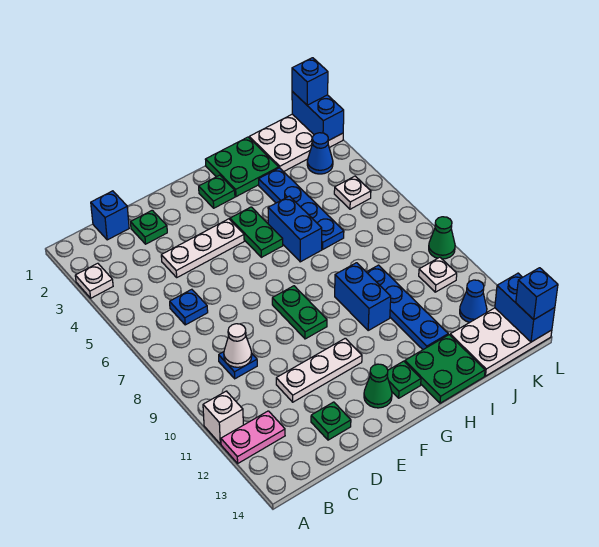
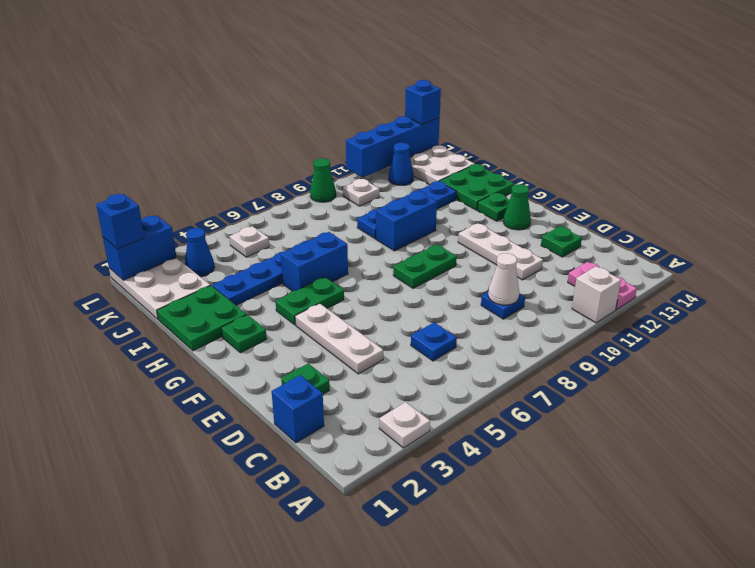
blue brick L13:L14 level 2 -> blue brick L11:L14 level 2

